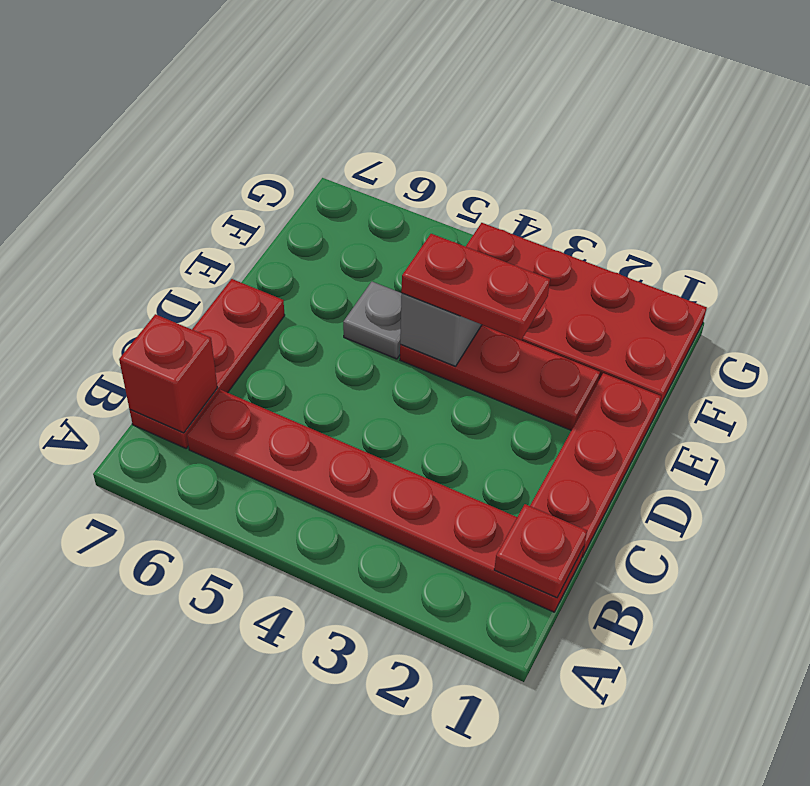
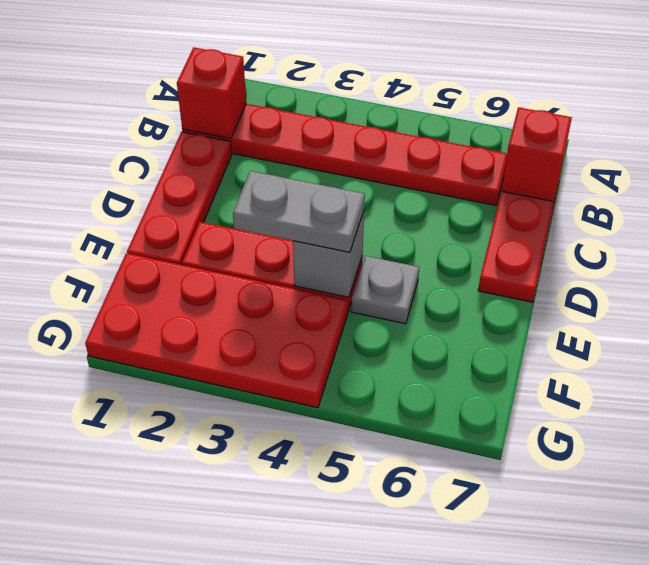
red plate B1 level 2 -> red brick B1 level 2
red plate E3:E4 level 3 -> grey plate E3:E4 level 3

